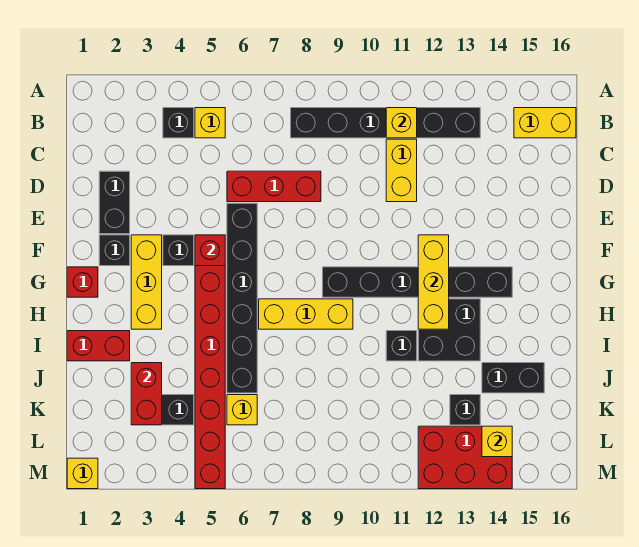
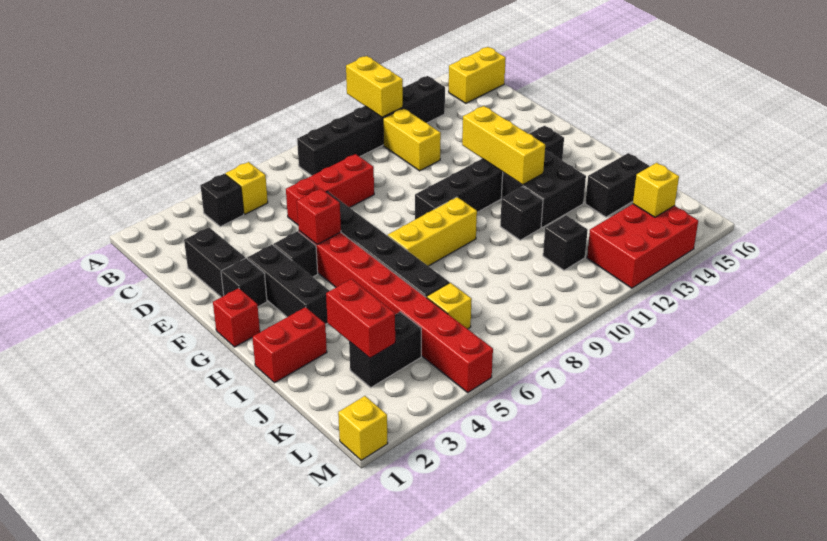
yellow brick B11 level 2 -> yellow brick A11:B11 level 2
yellow brick F3:H3 level 1 -> black brick F3:H3 level 1
black brick K13 level 1 -> black brick K11 level 1

